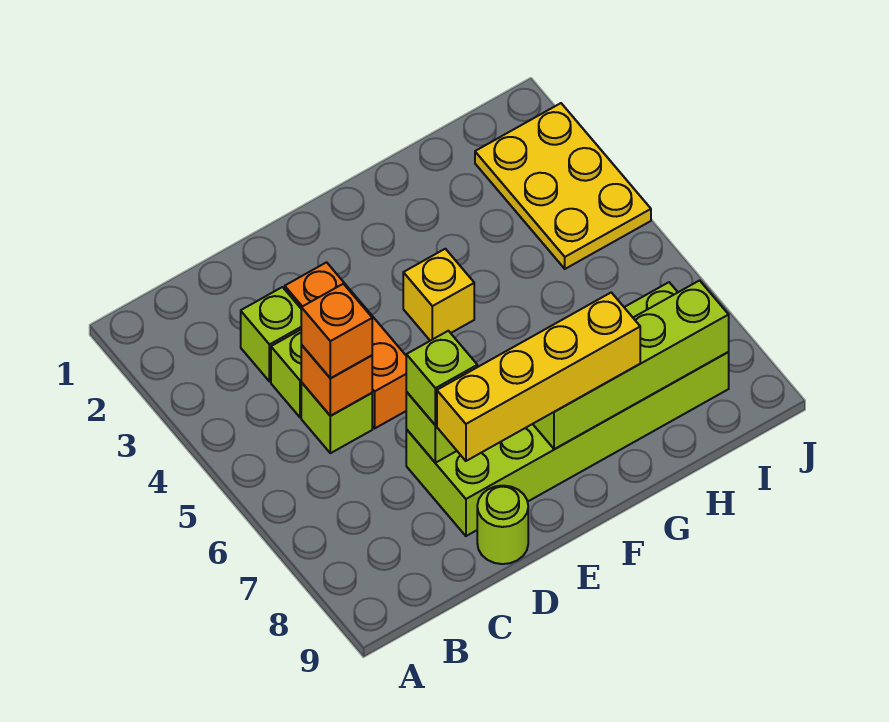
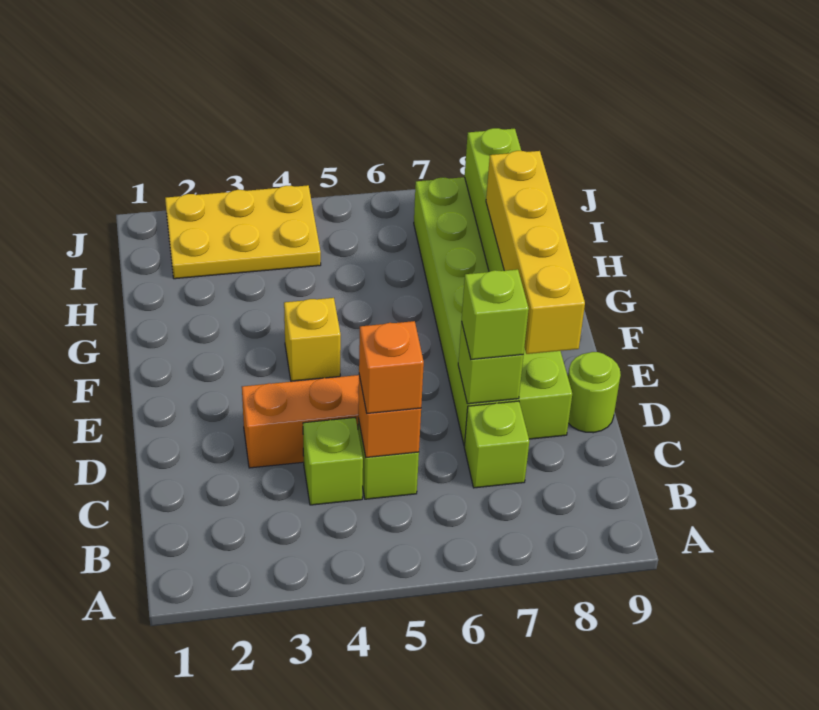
lime brick C3 level 1 -> lime brick C7 level 1

